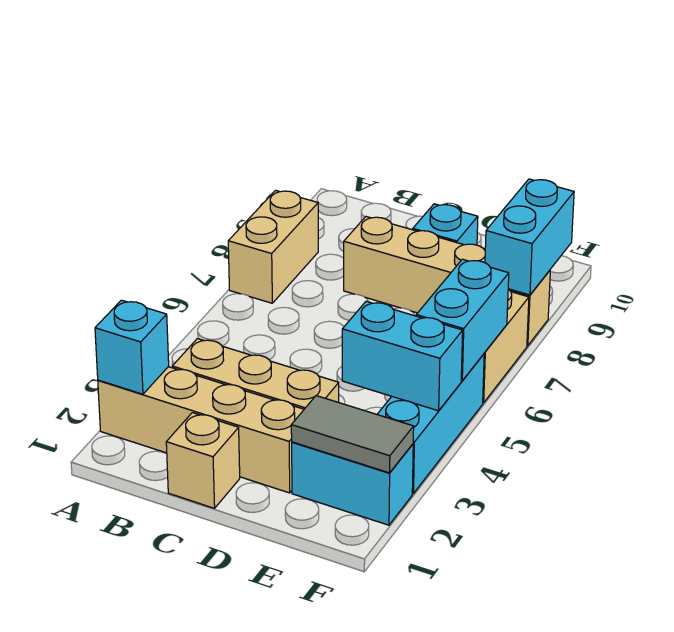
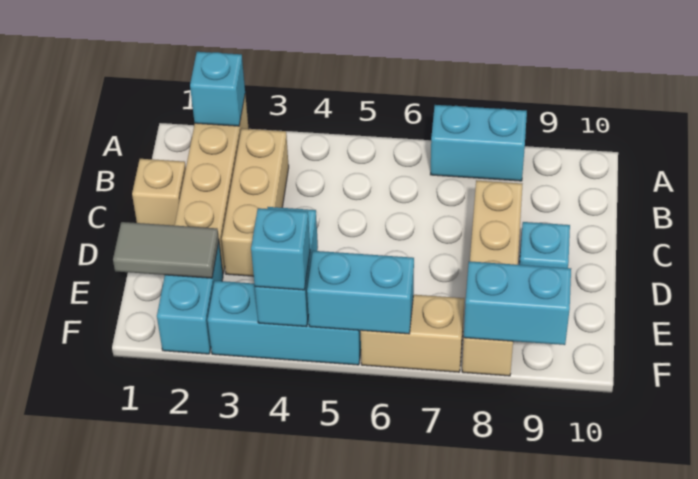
tan brick A7:A8 level 1 -> cyan brick A7:A8 level 1
grey tile E2:F2 level 2 -> grey tile E1:E2 level 2
none -> cyan brick F4 level 3

